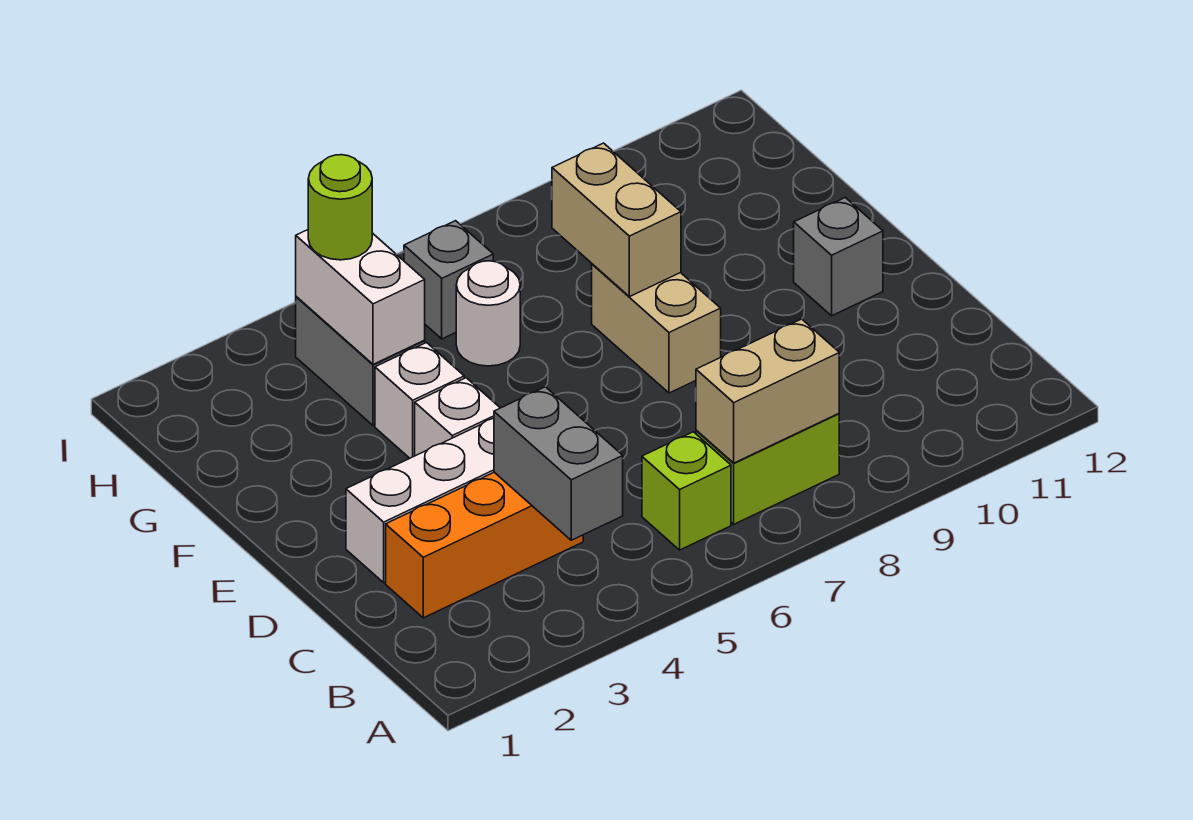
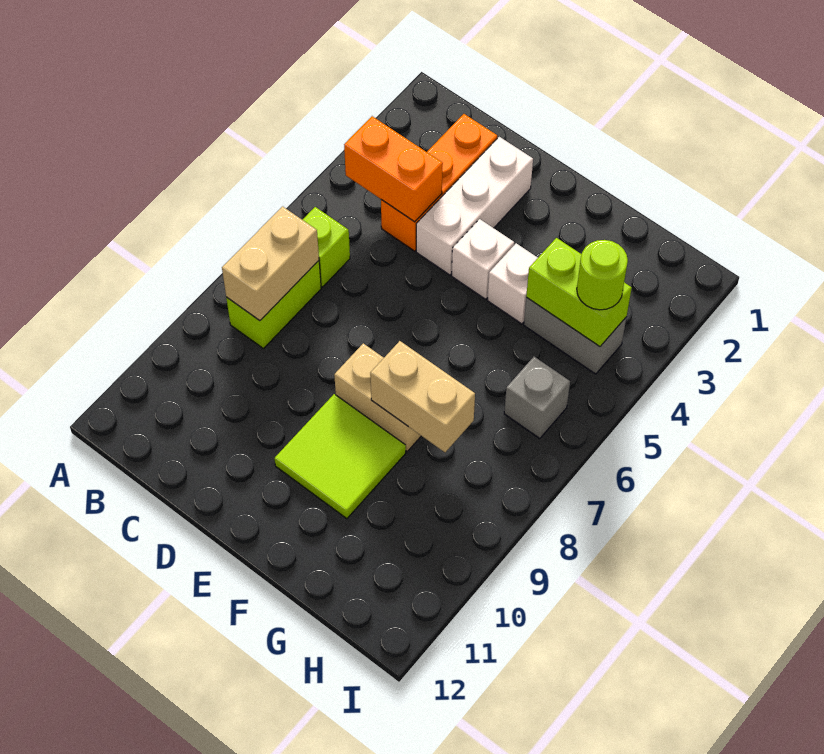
grey brick B4:C4 level 2 -> orange brick B4:C4 level 2
none -> lime tile E9:F10 level 1
grey brick E11 level 1 -> none
white brick G4:H4 level 2 -> lime brick G4:H4 level 2
white round brick G6 level 1 -> none

